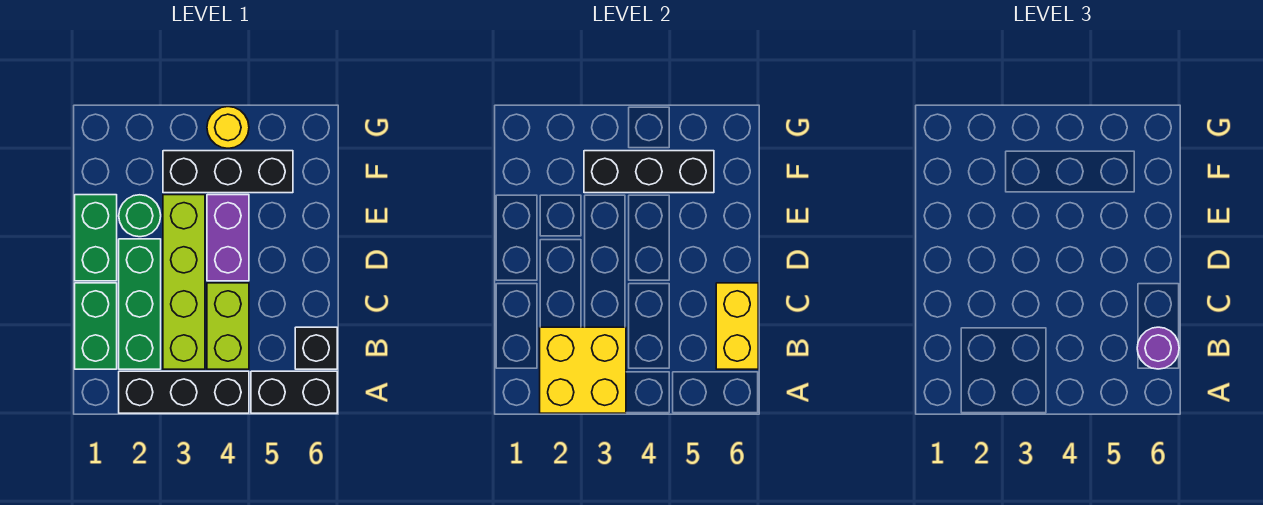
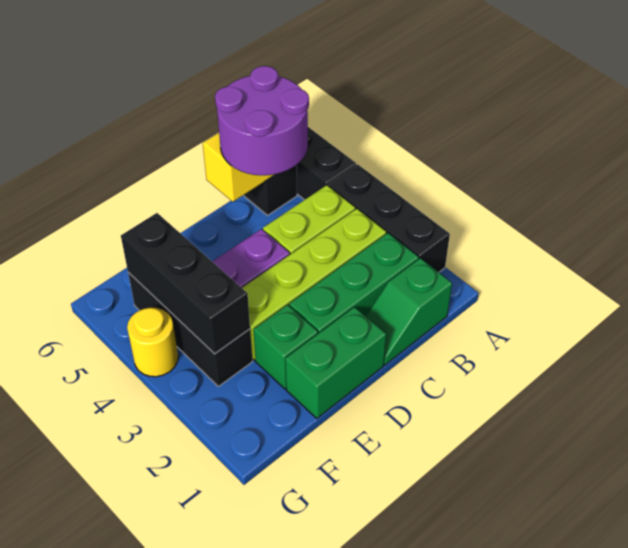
yellow brick A2:B3 level 2 -> none
green brick B1:C1 level 1 -> green slope B1:C1 level 1 top B
purple round brick B6 level 3 -> purple round brick B5:C6 level 3
green round brick E2 level 1 -> green brick E2 level 1

